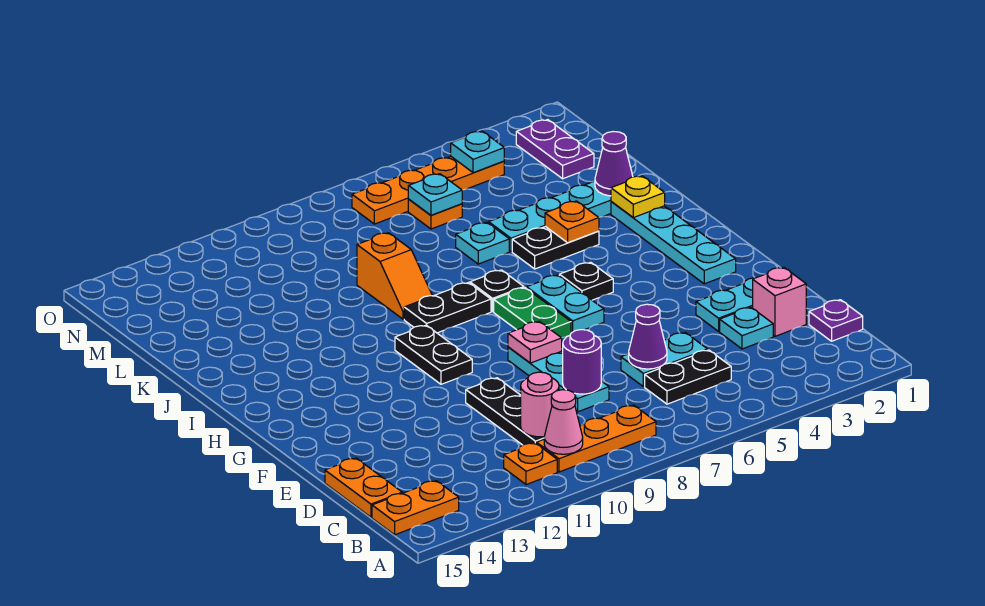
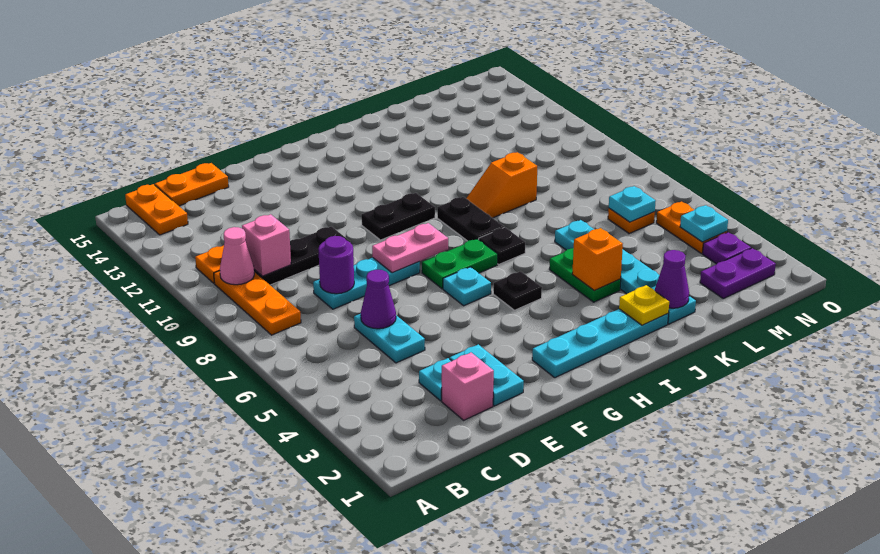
purple plate C1 level 1 -> purple plate N3 level 1
black plate C5:C6 level 1 -> none
pink round brick C10 level 2 -> pink brick C10 level 2
pink plate F8 level 2 -> pink plate F8:G8 level 2
cyan plate G6:H6 level 1 -> cyan plate G6 level 1
black plate J4:J5 level 1 -> green plate J4:J5 level 1
orange plate J4 level 2 -> orange brick J4 level 2
orange plate N4:N7 level 1 -> orange plate N4:N5 level 1

